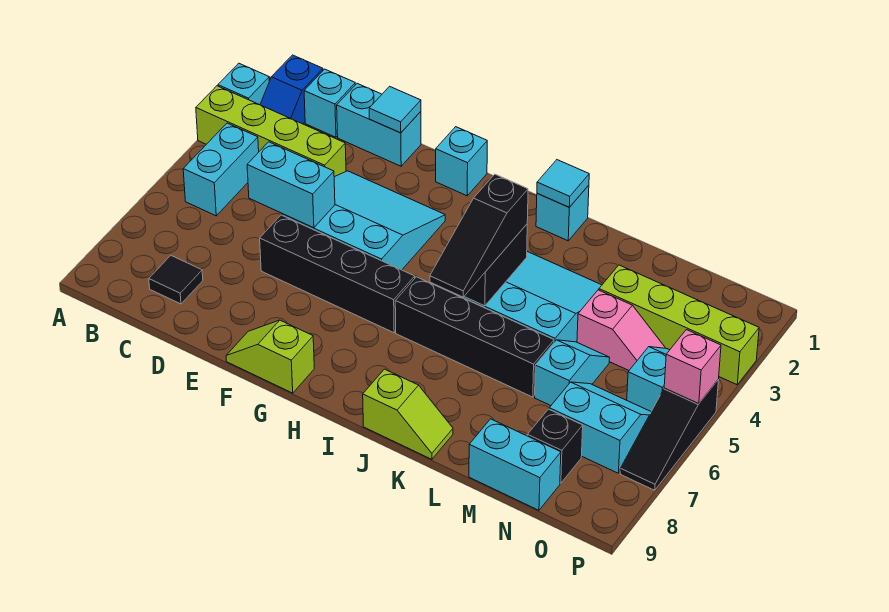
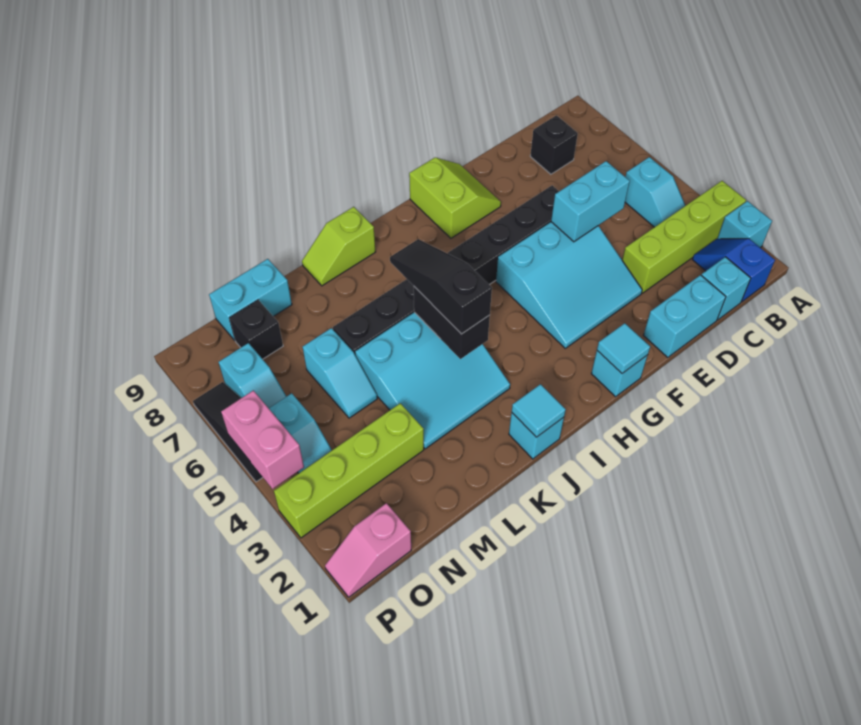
cyan brick B4:B5 level 1 -> cyan slope B4:B5 level 1 top 5
black tile C8 level 1 -> black brick C8 level 1
cyan tile E1 level 2 -> cyan tile G1 level 2
lime slope F9:G9 level 1 top G -> lime slope F8:G9 level 1 top G
pink slope M4:N4 level 1 top M -> pink slope O1:P1 level 1 top O
cyan slope N6:O7 level 1 top 7 -> cyan slope O6:O7 level 1 top 7
pink brick P5 level 2 -> pink brick P4:P5 level 2

